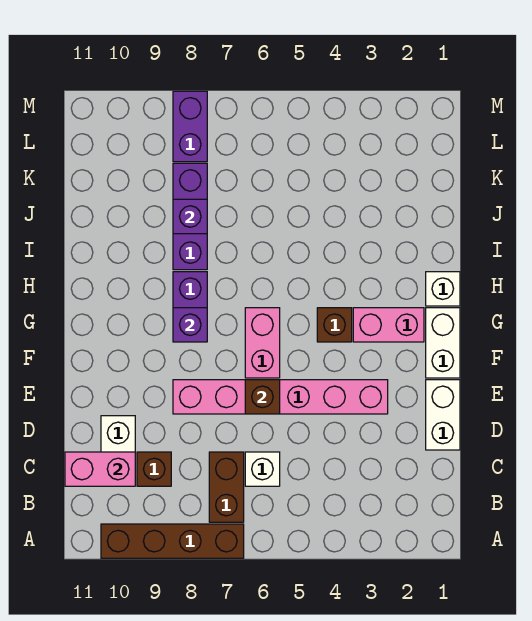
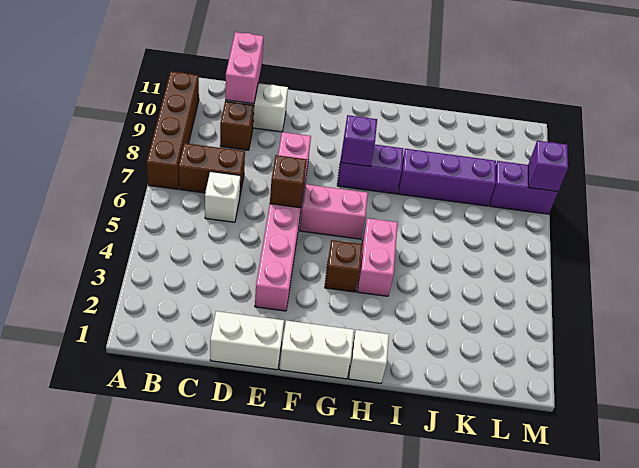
pink brick G2:G3 level 1 -> pink brick H4:H5 level 1
purple brick J8 level 2 -> purple brick M8 level 2

